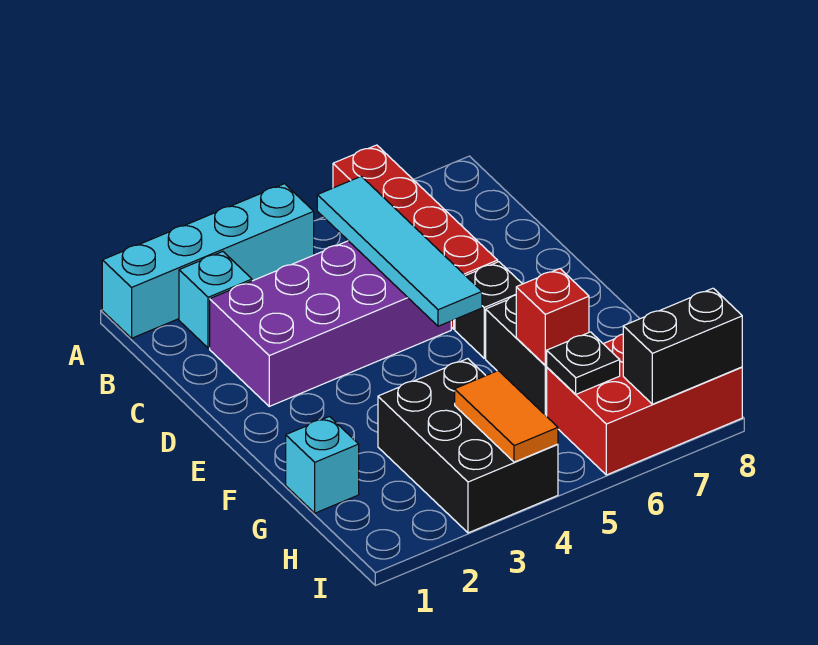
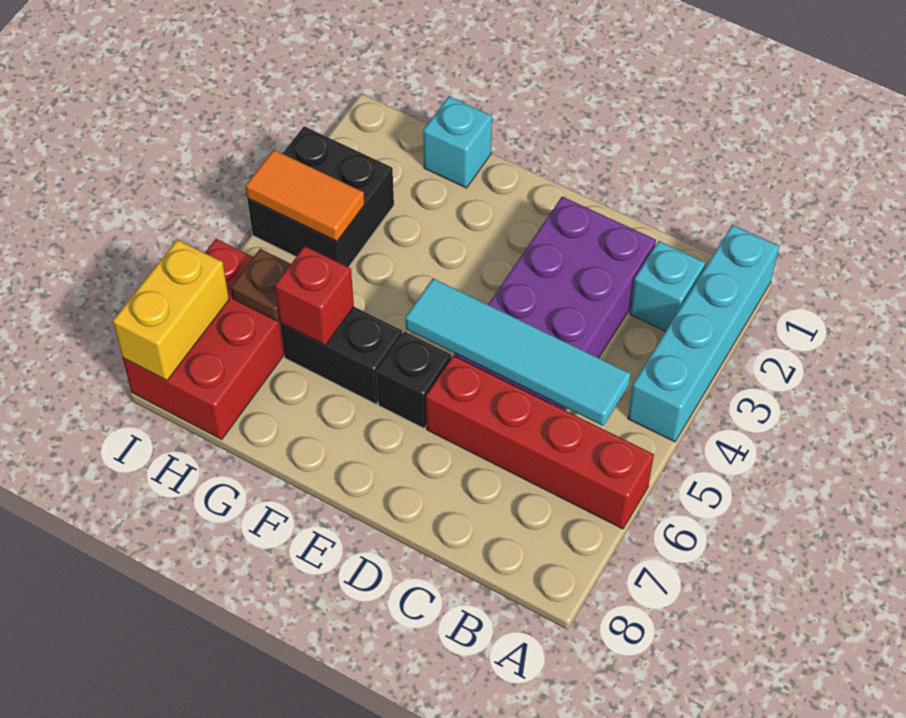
black brick G3:I4 level 1 -> black brick H3:I4 level 1
black plate H6 level 2 -> brown plate H6 level 2
black brick I7:I8 level 2 -> yellow brick I7:I8 level 2

